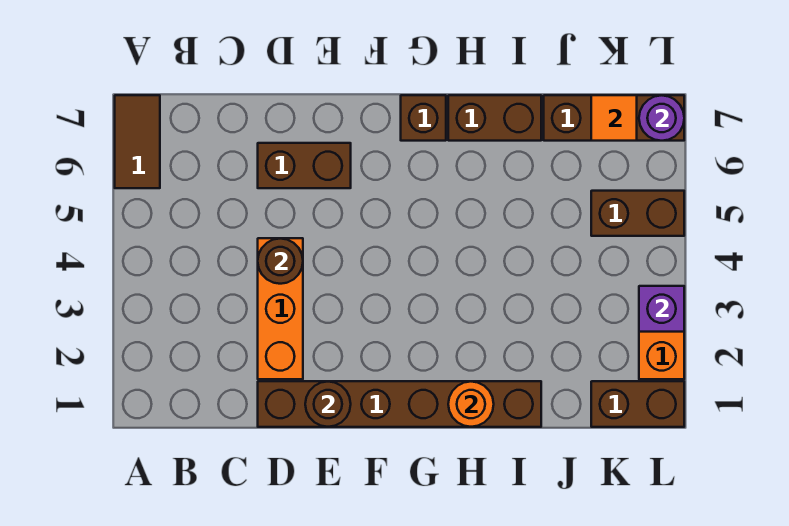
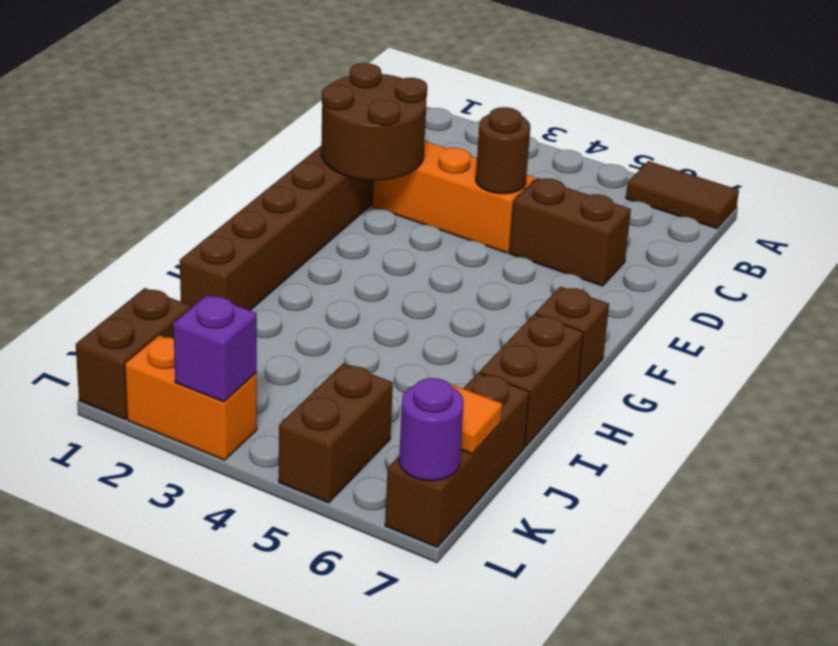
brown brick D6:E6 level 1 -> brown brick D5:D6 level 1
brown round brick E1 level 2 -> brown round brick D1:E2 level 2
orange round brick H1 level 2 -> none

